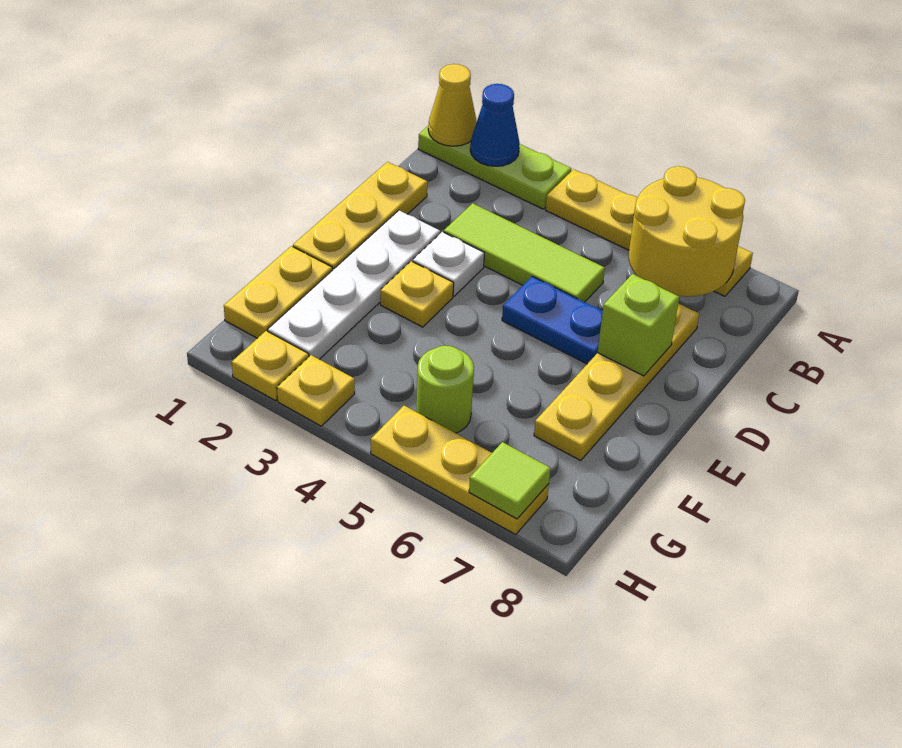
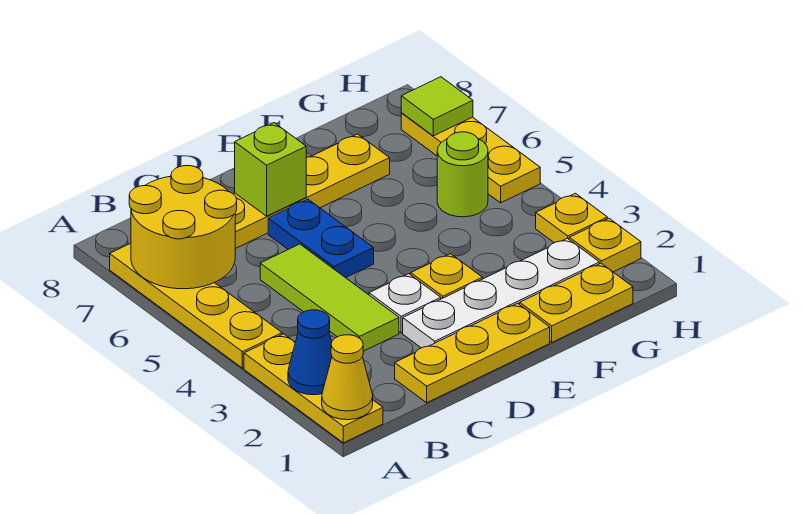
lime plate A1:A3 level 1 -> yellow plate A1:A3 level 1

